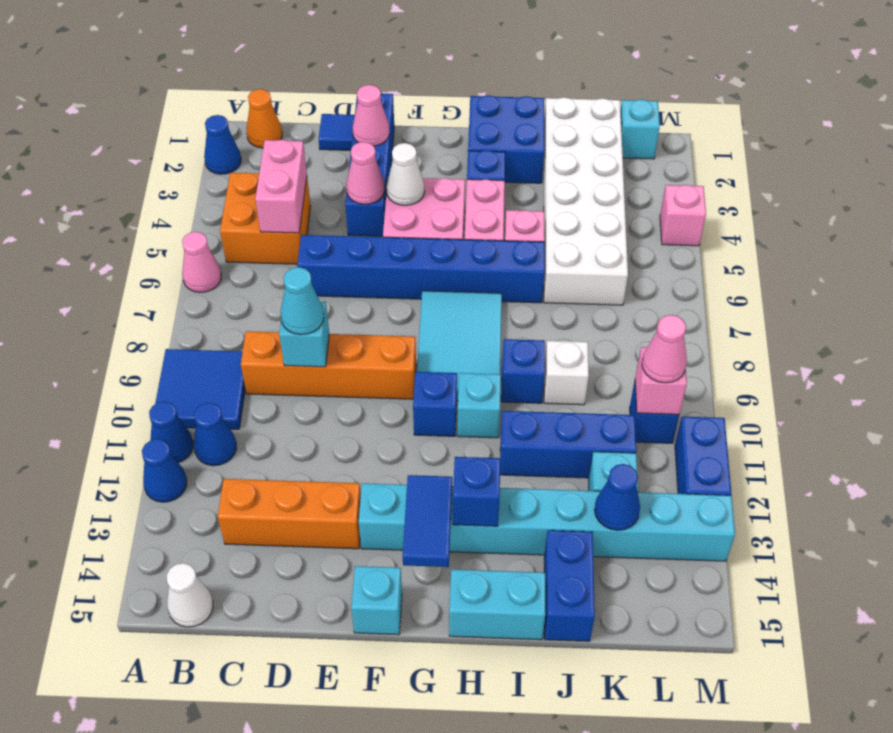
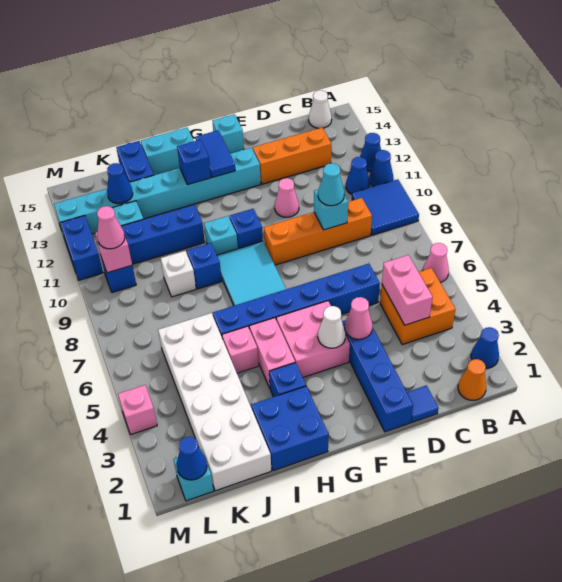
pink cone E2 level 2 -> pink cone E11 level 1
none -> blue cone L1 level 2

